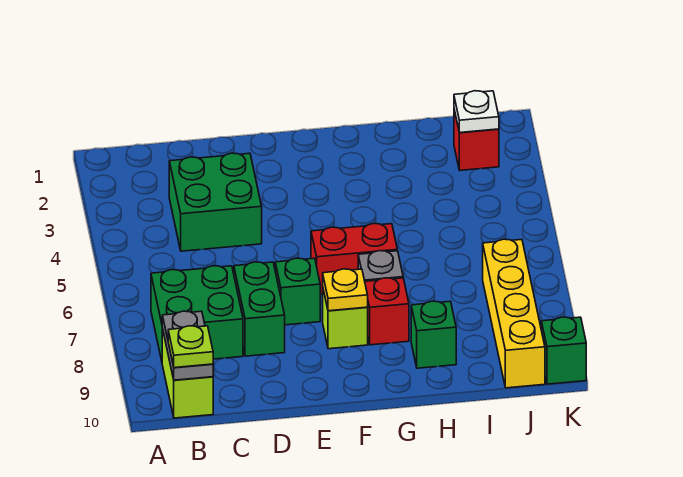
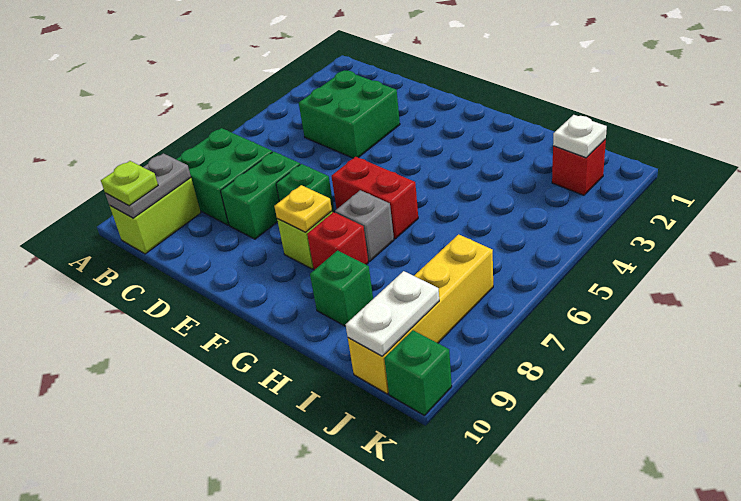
none -> white plate J9:J10 level 2

